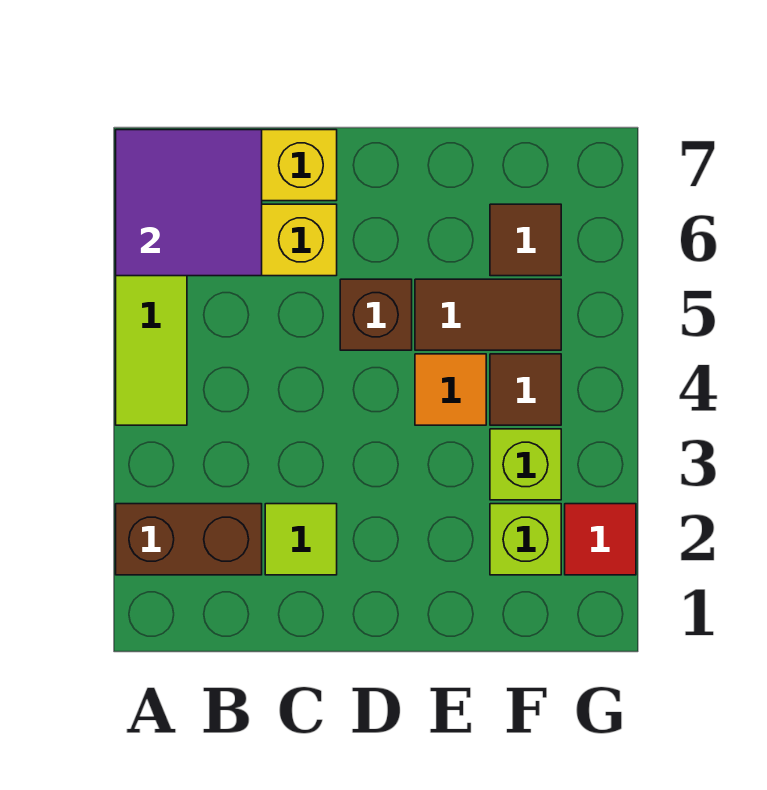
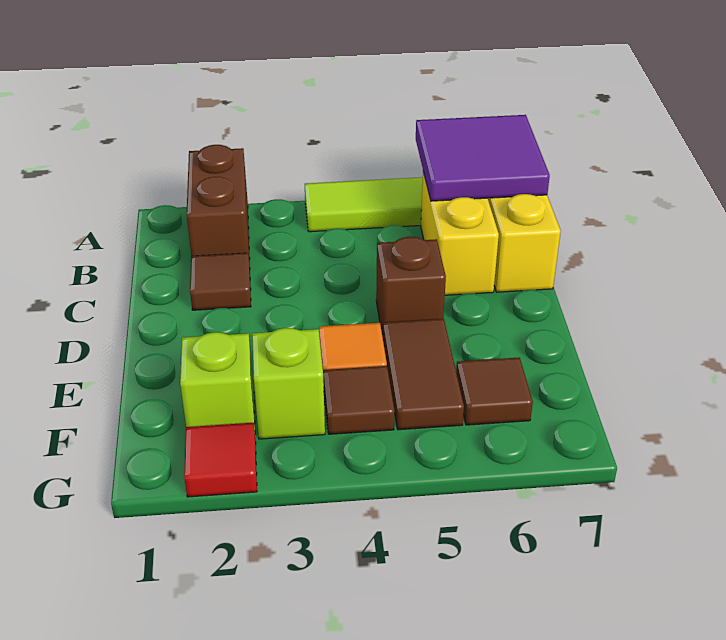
lime tile C2 level 1 -> brown tile C2 level 1

